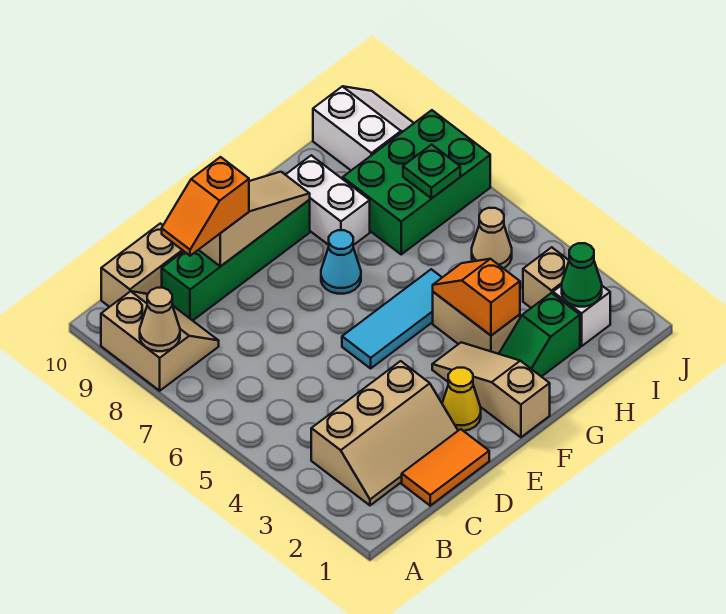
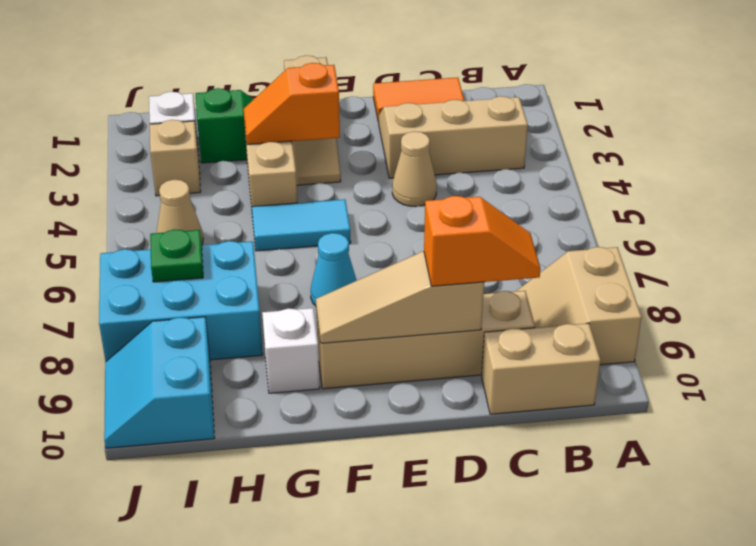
tan cone A8 level 2 -> tan cone D4 level 1
green brick C9:F9 level 1 -> tan brick C9:F9 level 1
yellow cone E2 level 1 -> none
cyan tile E5:G5 level 1 -> cyan tile F5:G5 level 1
orange slope G3:G4 level 2 top 3 -> orange slope F3:G3 level 2 top F
white brick G8:G9 level 1 -> white brick G9 level 1
green brick H7:J8 level 1 -> cyan brick H7:J8 level 1
green cone I2 level 2 -> none
white slope I9:J10 level 1 top I -> cyan slope I9:J10 level 1 top I

